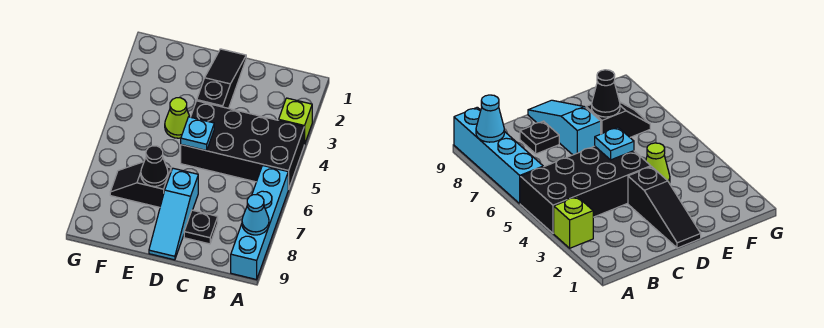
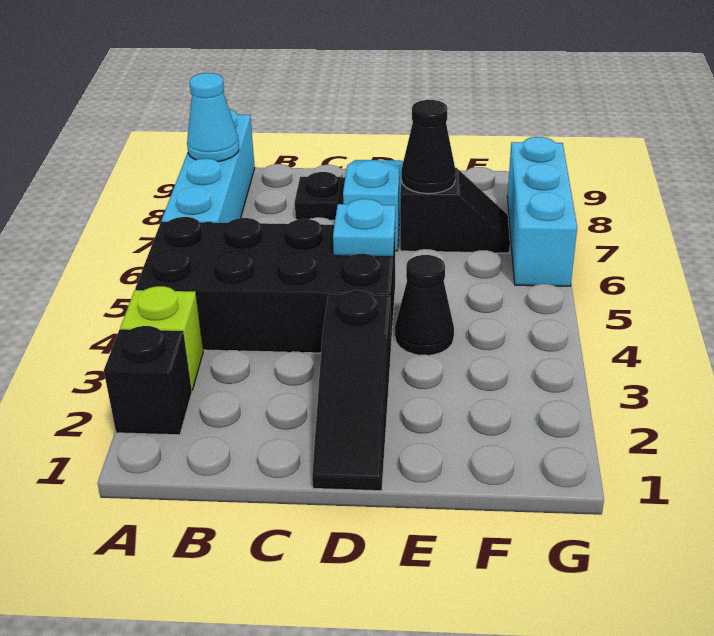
none -> black brick A2 level 1
lime cone E4 level 1 -> black cone E4 level 1
none -> cyan brick G6:G8 level 1

